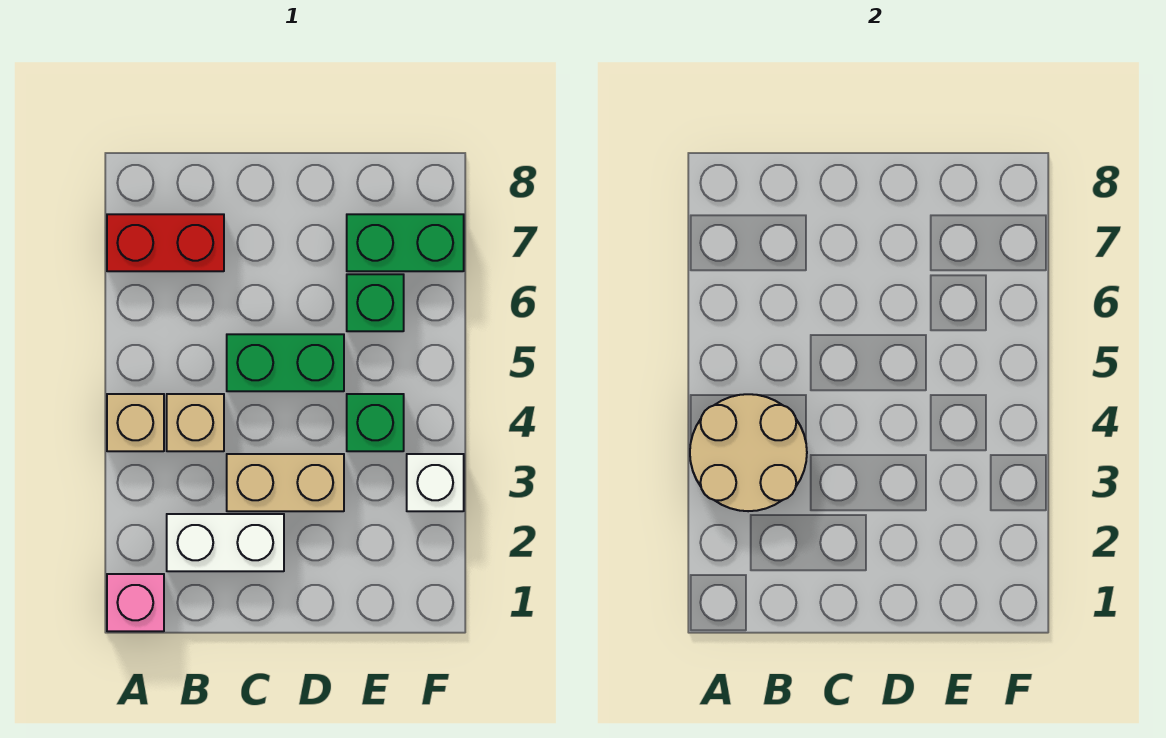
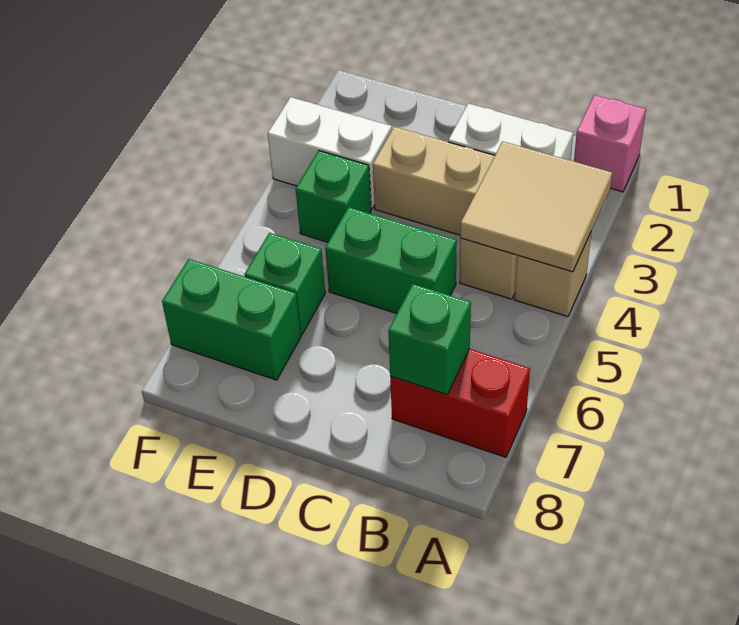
tan round brick A3:B4 level 2 -> tan tile A3:B4 level 2
none -> green brick B7 level 2
white brick F3 level 1 -> white brick E3:F3 level 1

